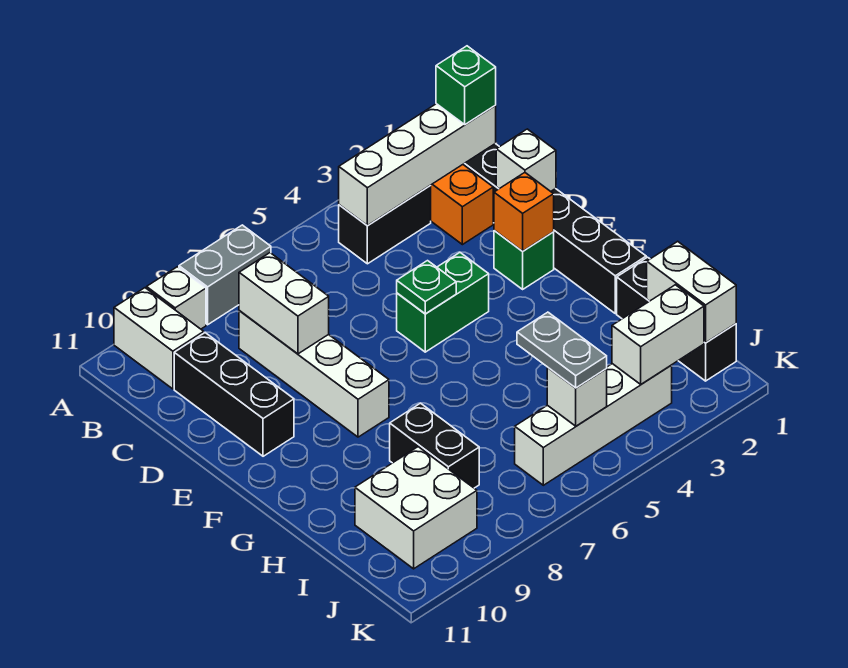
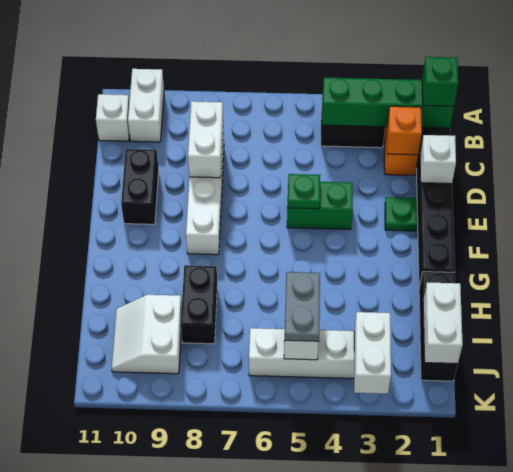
grey brick A7:A8 level 1 -> none
white brick A9 level 1 -> white brick B11 level 1
white brick B1:B4 level 2 -> green brick B1:B4 level 2
black brick C10:E10 level 1 -> black brick D10:E10 level 1
green brick E2 level 1 -> green plate E2 level 1
orange brick E2 level 2 -> orange brick C2 level 2
white brick I9:J10 level 1 -> white slope I9:J10 level 1 top 9
white brick J2:J3 level 2 -> white brick J3:K3 level 2

